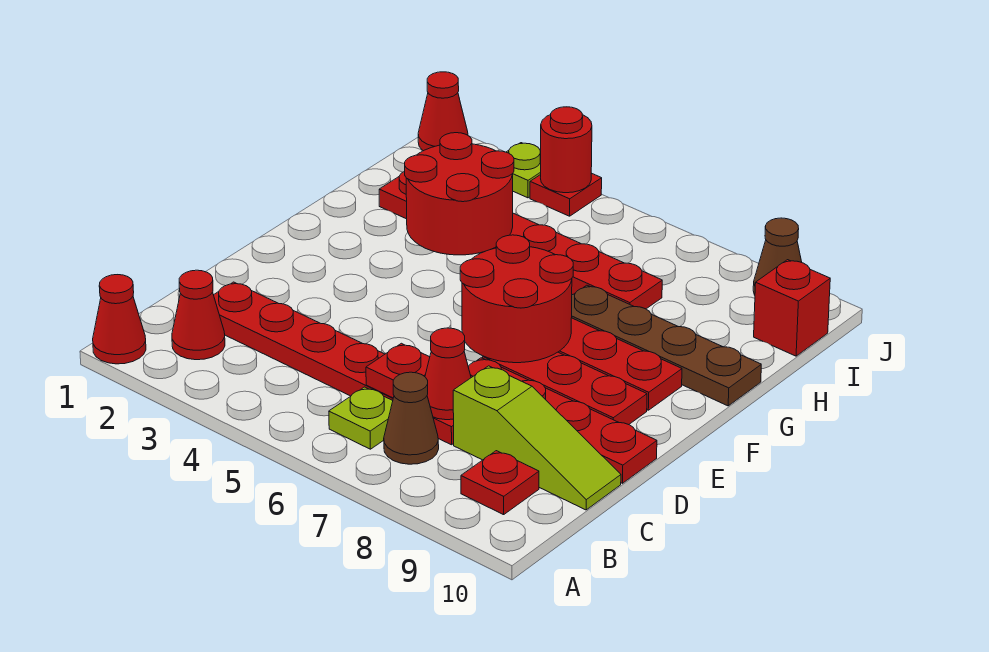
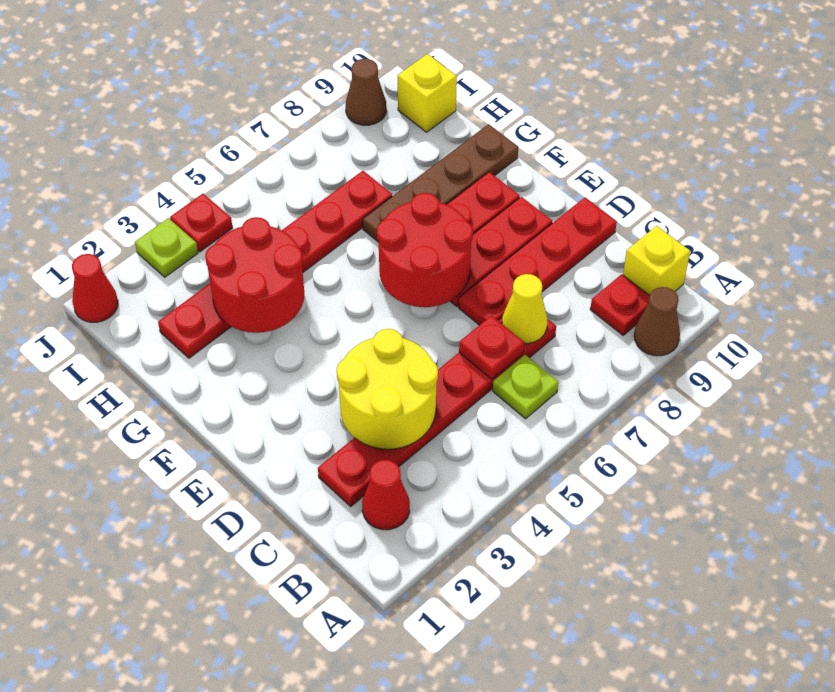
red cone A1 level 1 -> none
brown cone B7 level 1 -> brown cone A9 level 1
none -> yellow brick B10 level 1
none -> yellow round brick C3:D4 level 2
red cone C7 level 2 -> yellow cone C7 level 2
lime slope C8:C10 level 1 top 8 -> none
red brick I10 level 1 -> yellow brick I10 level 1
red round brick J4 level 2 -> none

